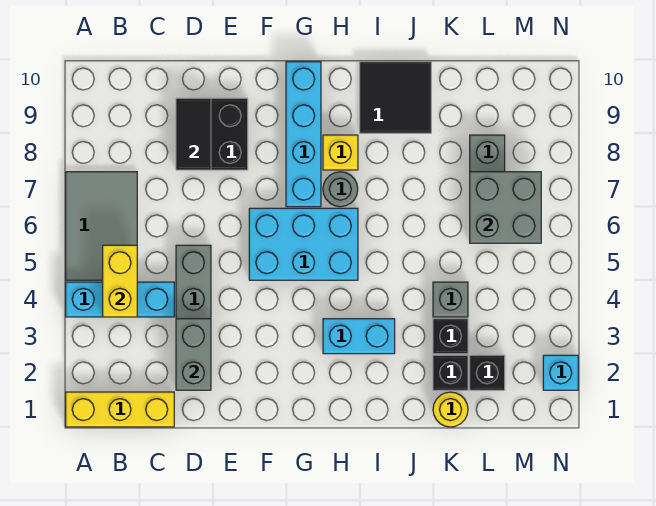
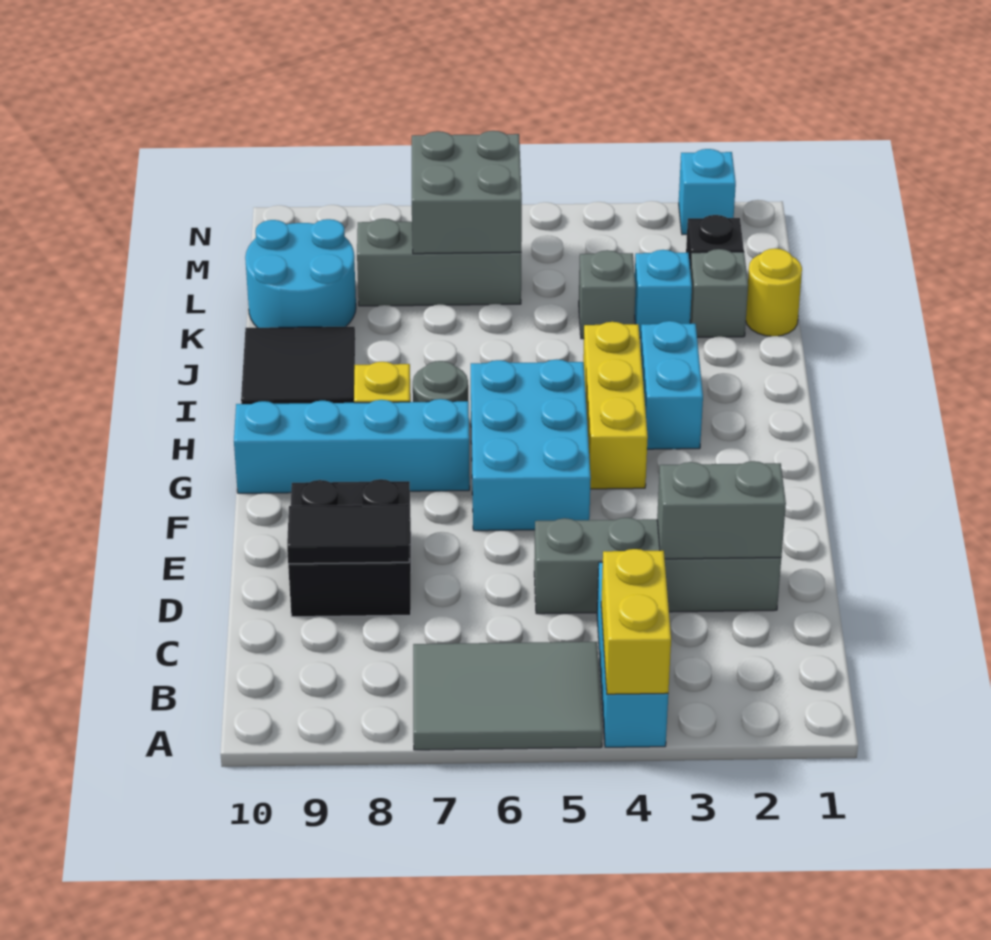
yellow brick A1:C1 level 1 -> yellow brick G4:I4 level 1
yellow brick B4:B5 level 2 -> yellow brick A4:B4 level 2
black brick K2 level 1 -> grey brick K2 level 1
black brick K3 level 1 -> cyan brick K3 level 1
none -> cyan round brick K9:L10 level 1

